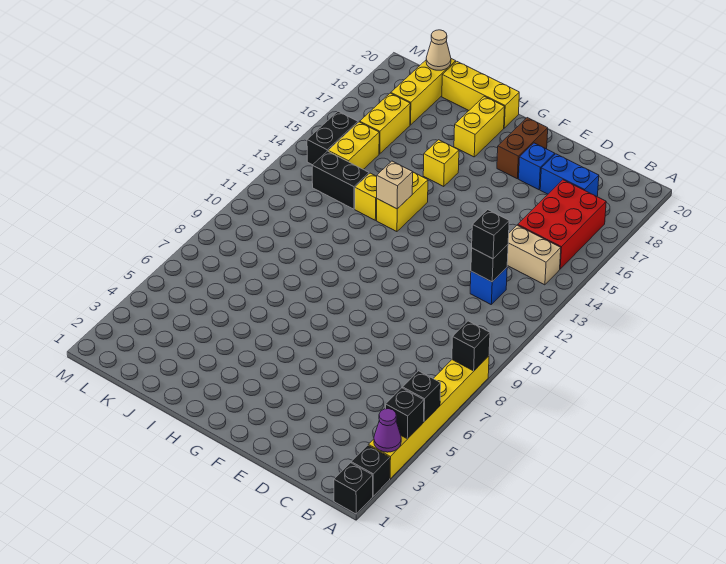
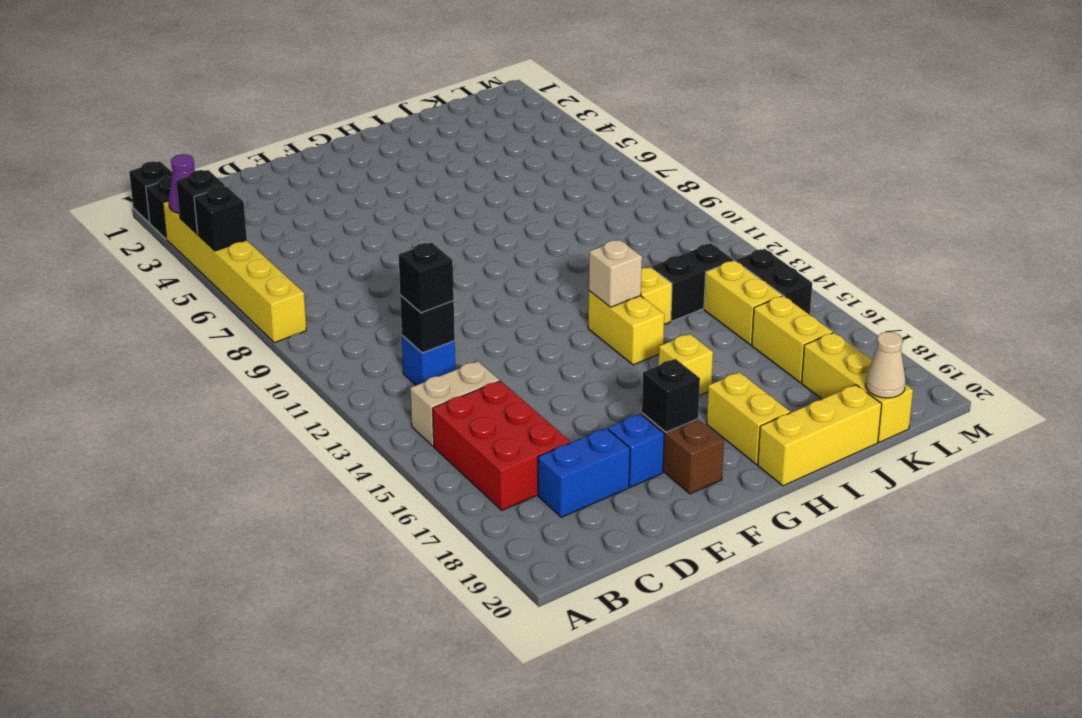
black brick A8 level 2 -> black brick F18 level 2

